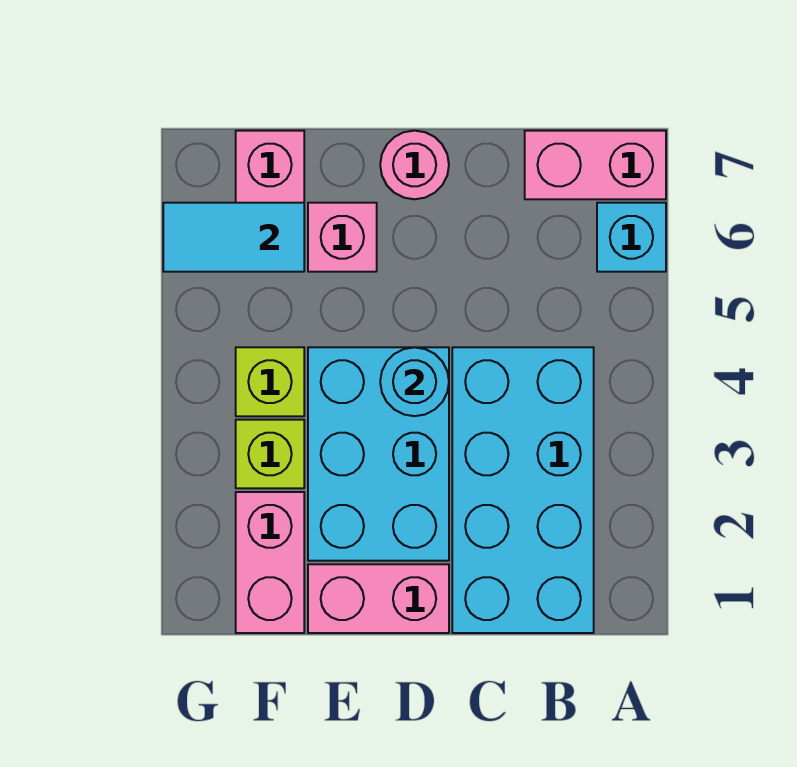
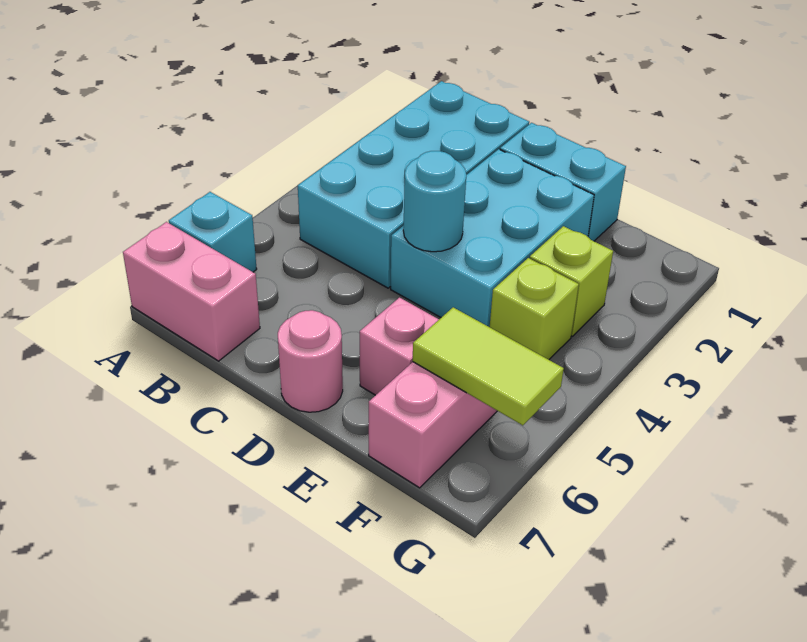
pink brick D1:E1 level 1 -> cyan brick D1:E1 level 1
pink brick F1:F2 level 1 -> none
cyan tile F6:G6 level 2 -> lime tile F6:G6 level 2

